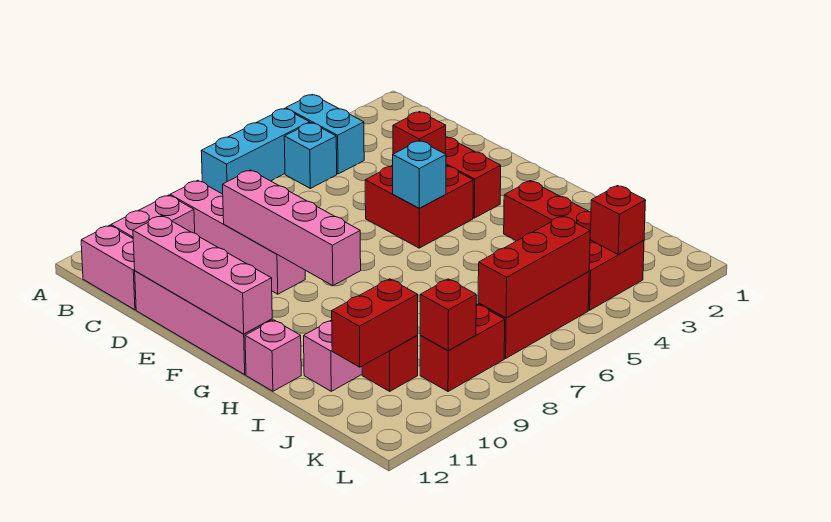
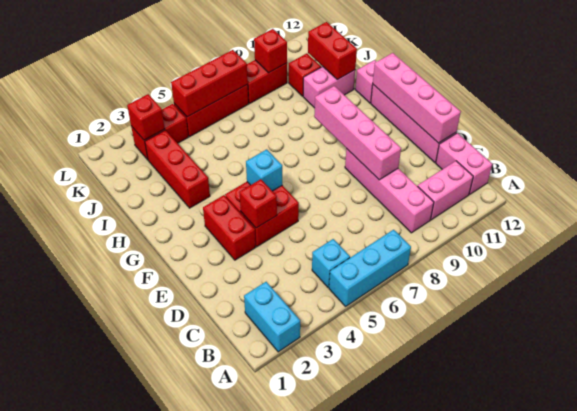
cyan brick A4:B4 level 1 -> cyan brick A2:B2 level 1
red brick J10:J11 level 2 -> red brick I11:J11 level 2

